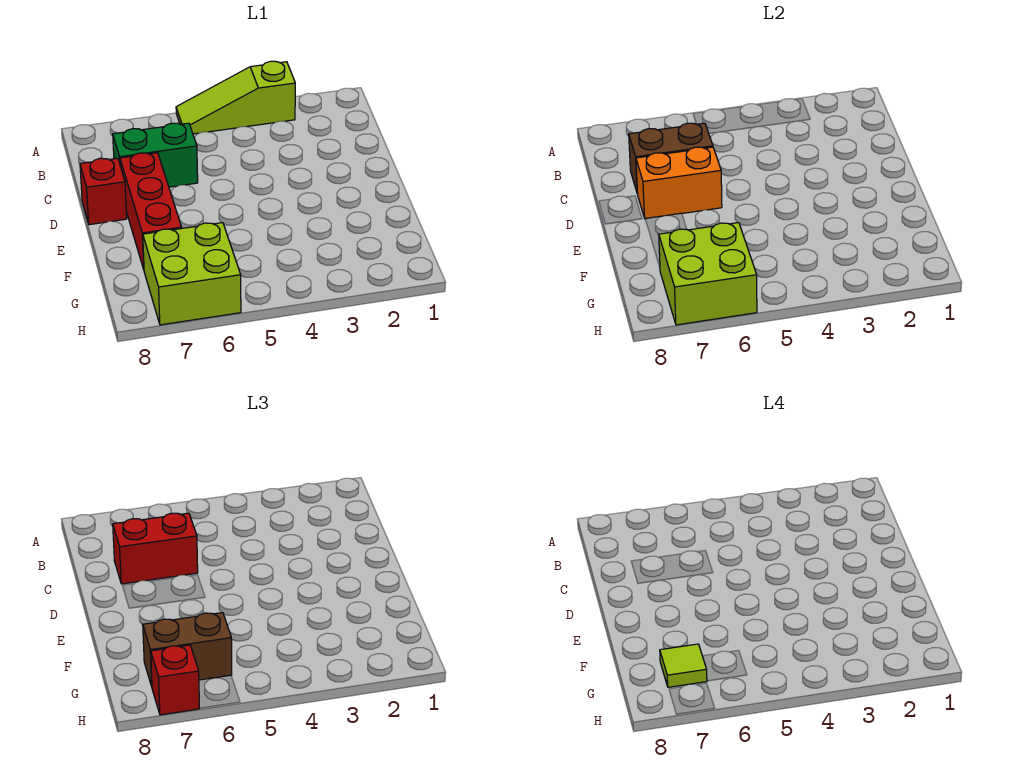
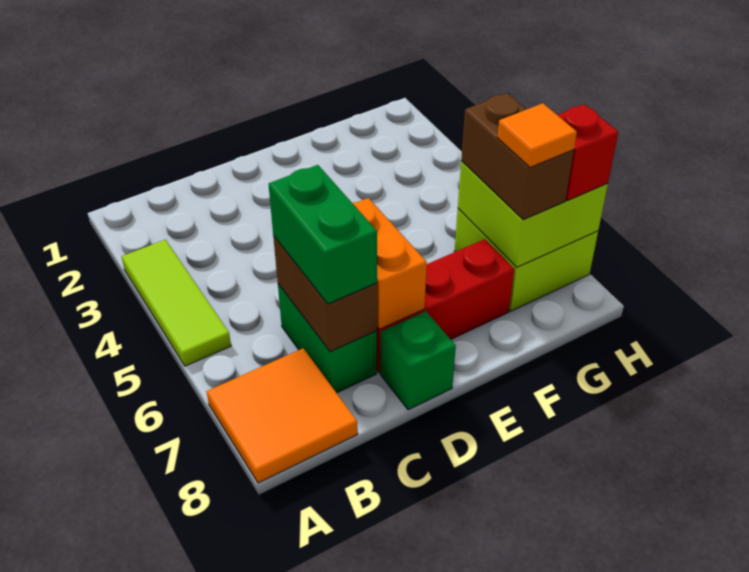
lime slope A3:A5 level 1 top 3 -> lime tile A3:A5 level 1
none -> orange tile A7:B8 level 1
red brick C6:C7 level 3 -> green brick C6:C7 level 3
red brick D8 level 1 -> green brick D8 level 1
lime tile G7 level 4 -> orange tile G7 level 4

